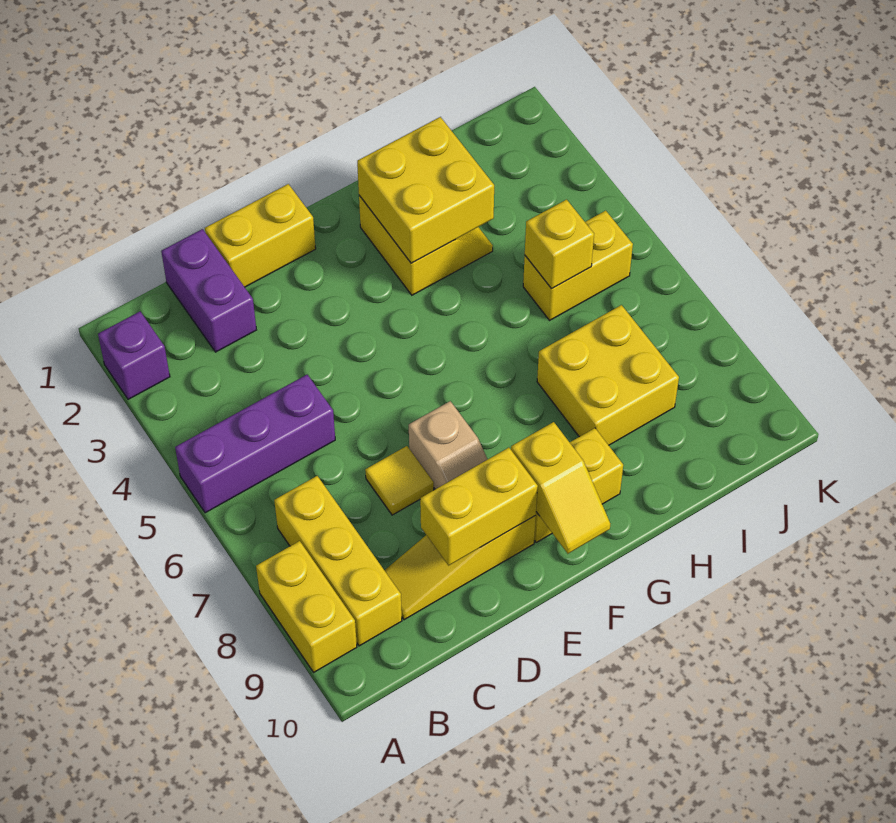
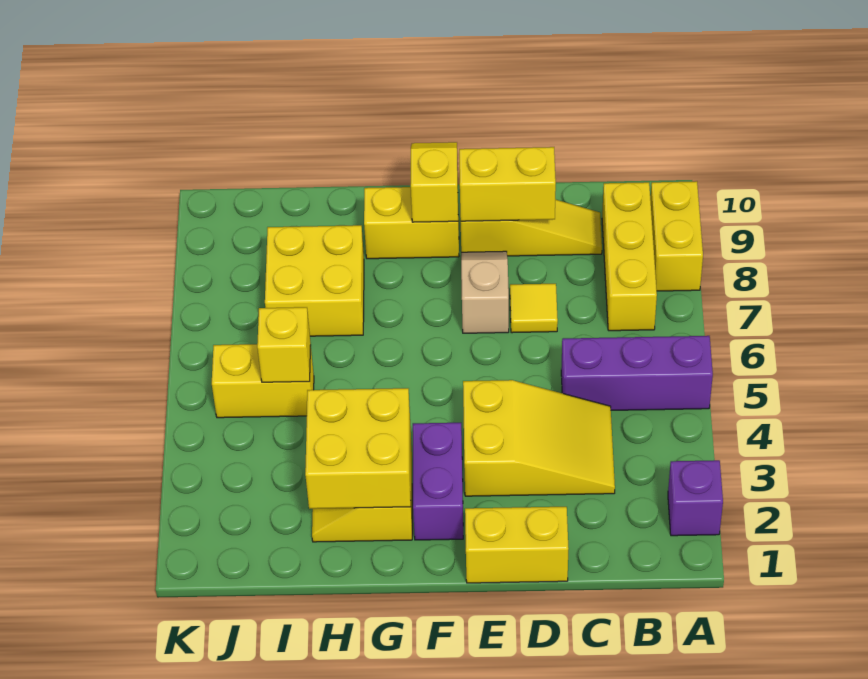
purple brick C1:C2 level 1 -> purple brick F2:F3 level 1
none -> yellow slope C3:E4 level 1 top E

